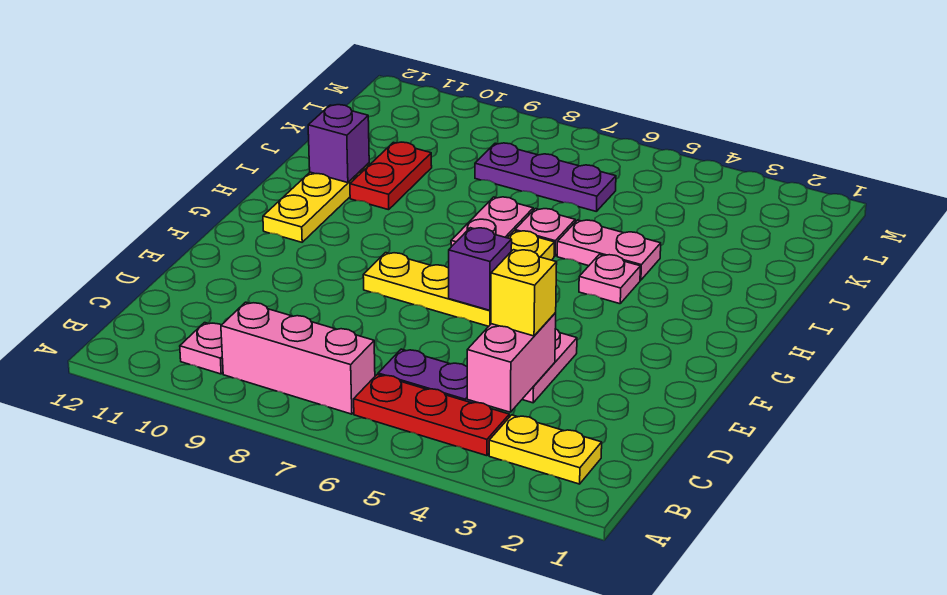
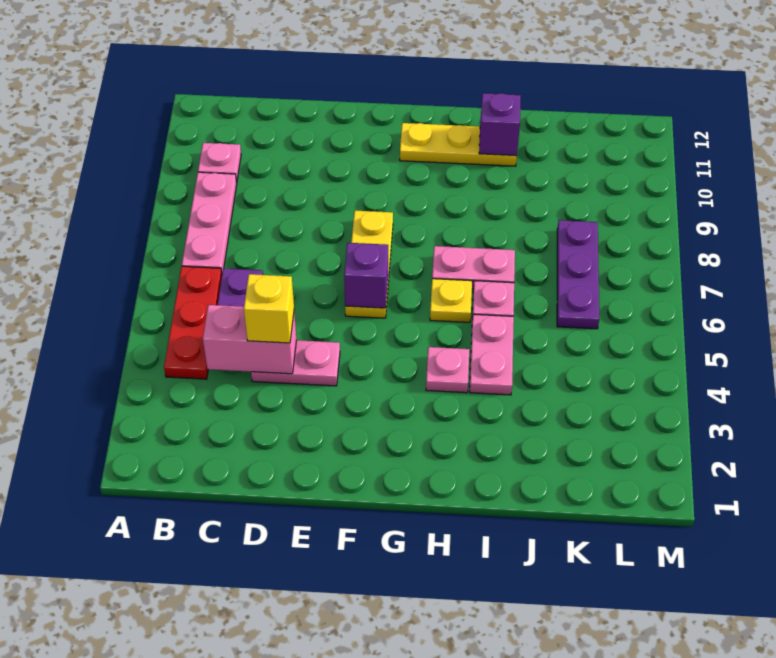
yellow plate B2:B3 level 1 -> none
pink brick B7:B9 level 1 -> pink plate B7:B9 level 1
red plate I10:J10 level 1 -> none

